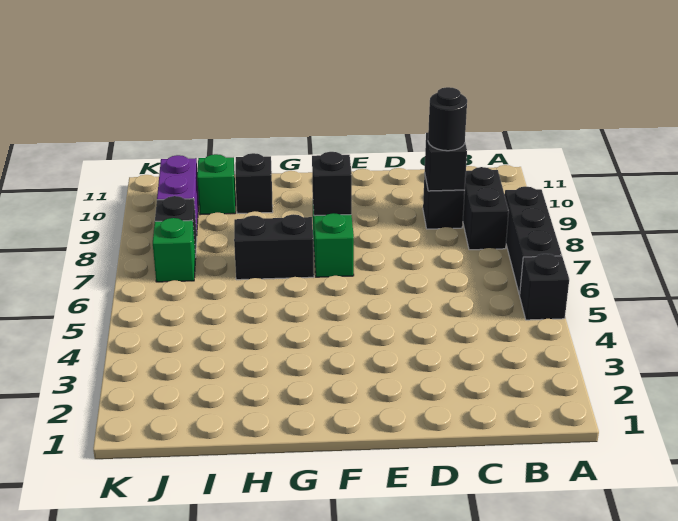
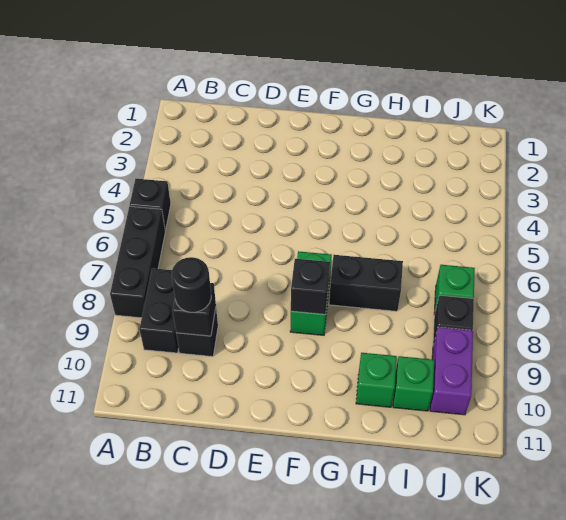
black brick H10 level 1 -> green brick H10 level 1

